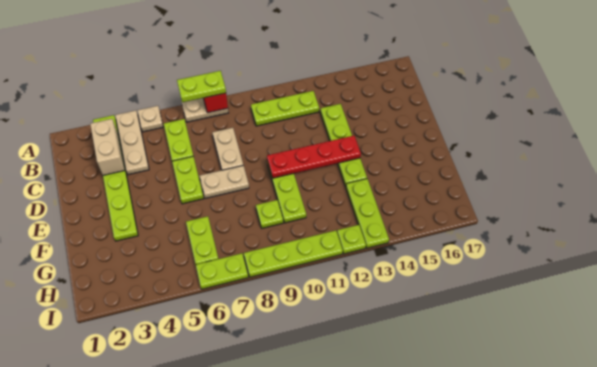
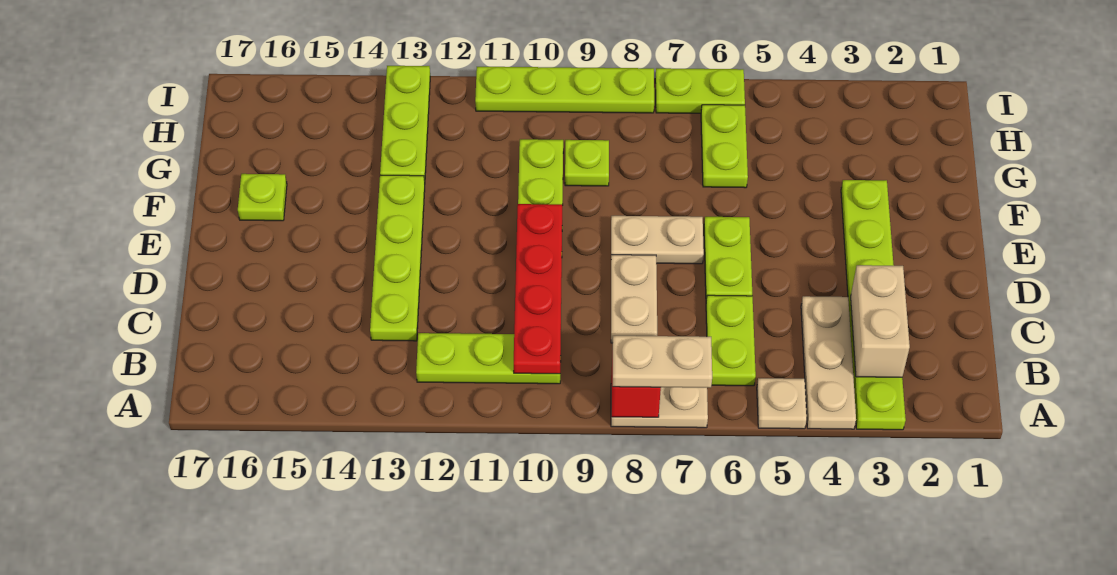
lime plate A7:A8 level 3 -> tan plate A7:A8 level 3
red plate E10:E13 level 2 -> red plate B10:E10 level 2
lime plate I12 level 1 -> lime plate F16 level 1

